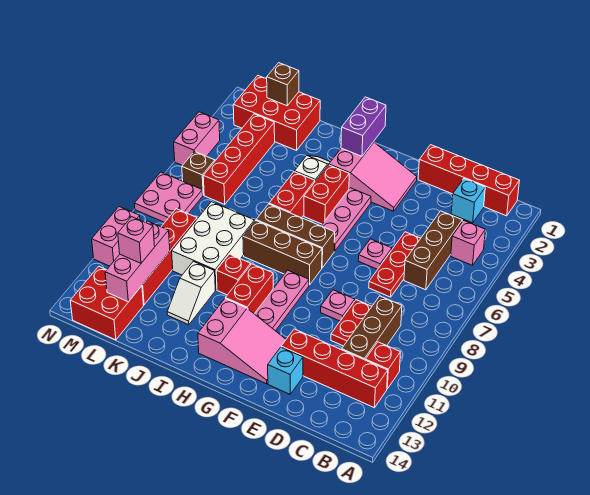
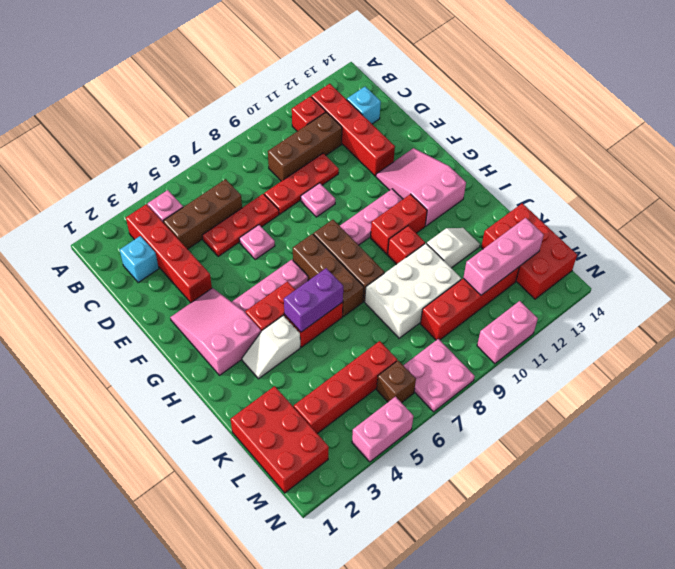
red brick B1:E1 level 1 -> red brick B3:E3 level 1
red plate D9:D10 level 1 -> red plate D8:D10 level 1
cyan brick E13 level 1 -> cyan brick C13 level 1
purple brick H1:H2 level 2 -> purple brick I5:I6 level 2
brown brick L1 level 2 -> none
pink brick L12 level 3 -> none
red brick L13:M14 level 1 -> red brick K13:M14 level 1

